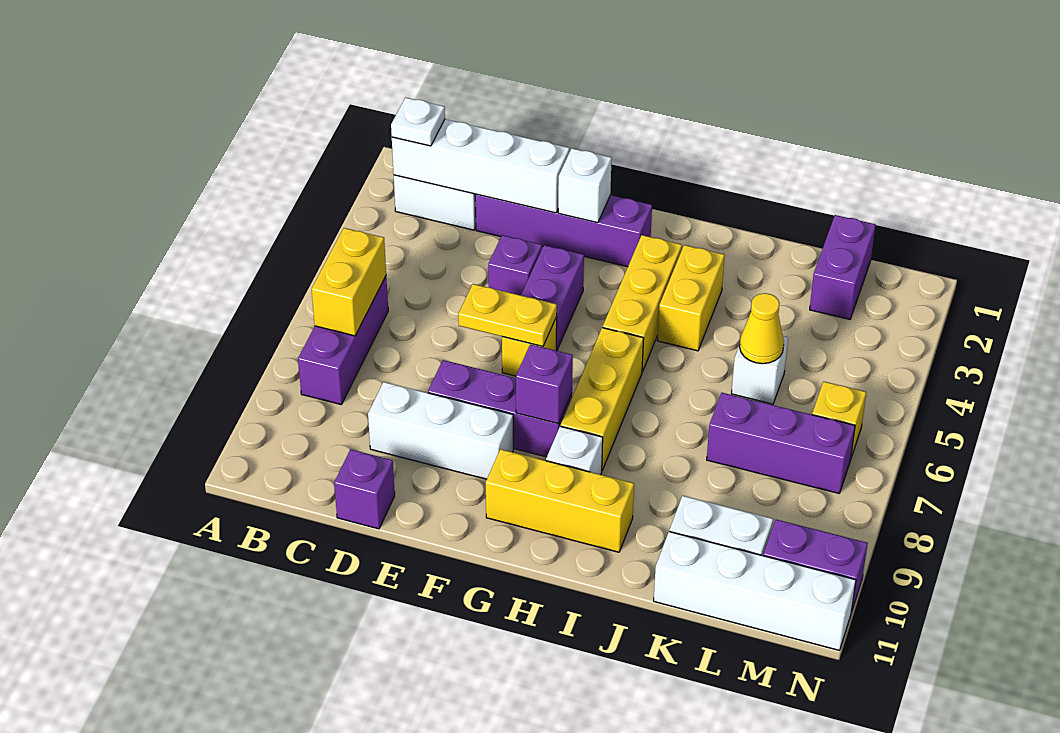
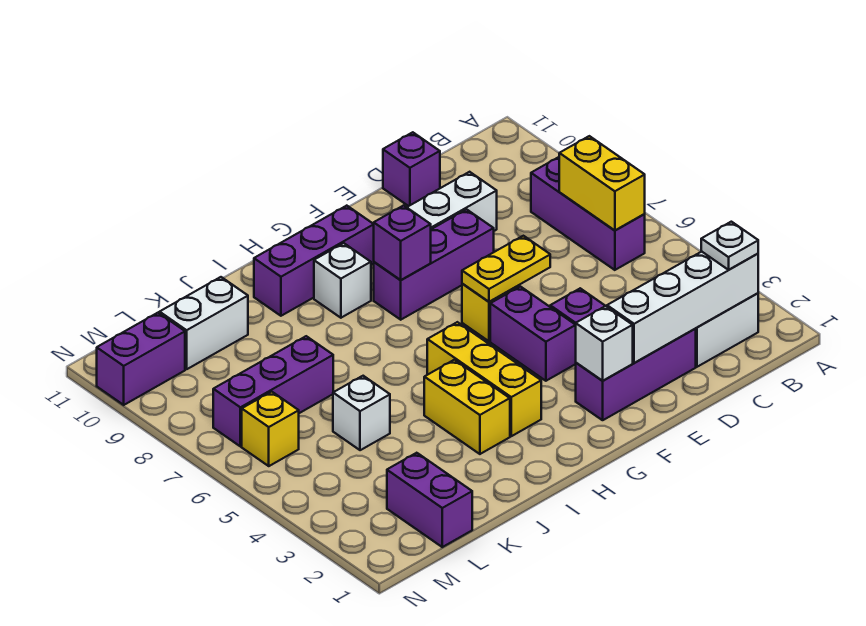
purple brick D2:G2 level 1 -> purple brick D2:F2 level 1
yellow brick G10:I10 level 1 -> purple brick G10:I10 level 1
yellow brick H6:H8 level 1 -> none
yellow cone K5 level 2 -> none
white brick K11:N11 level 1 -> none

